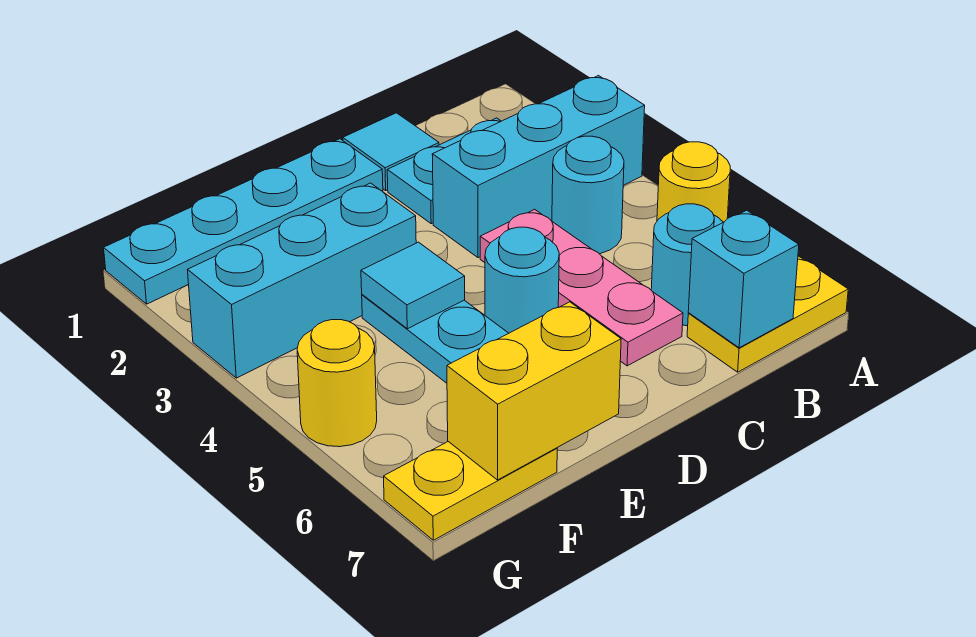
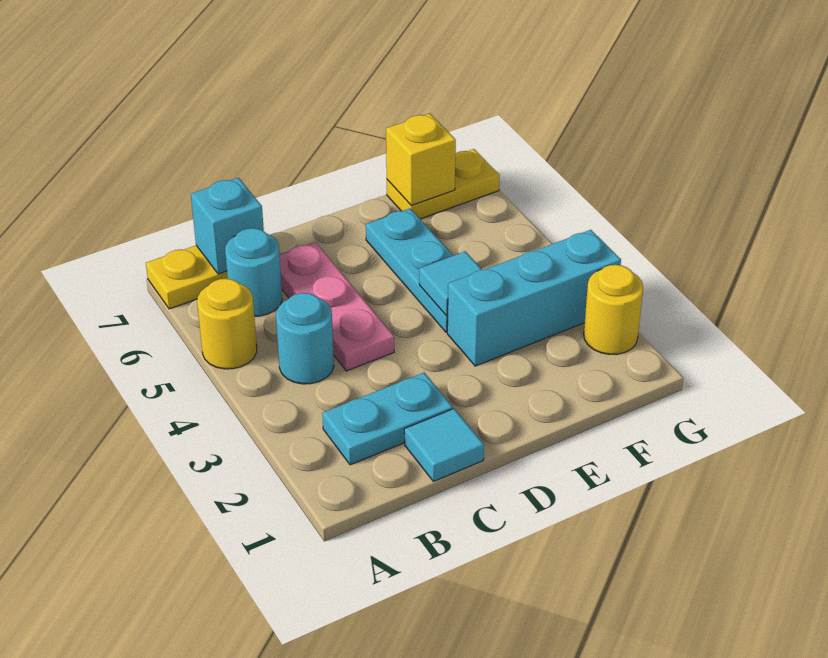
cyan brick A3:C3 level 1 -> none
cyan plate D1:G1 level 1 -> none
cyan round brick D5 level 1 -> none
yellow brick E7:F7 level 2 -> yellow brick F7 level 2
yellow round brick G5 level 1 -> yellow round brick G2 level 1

